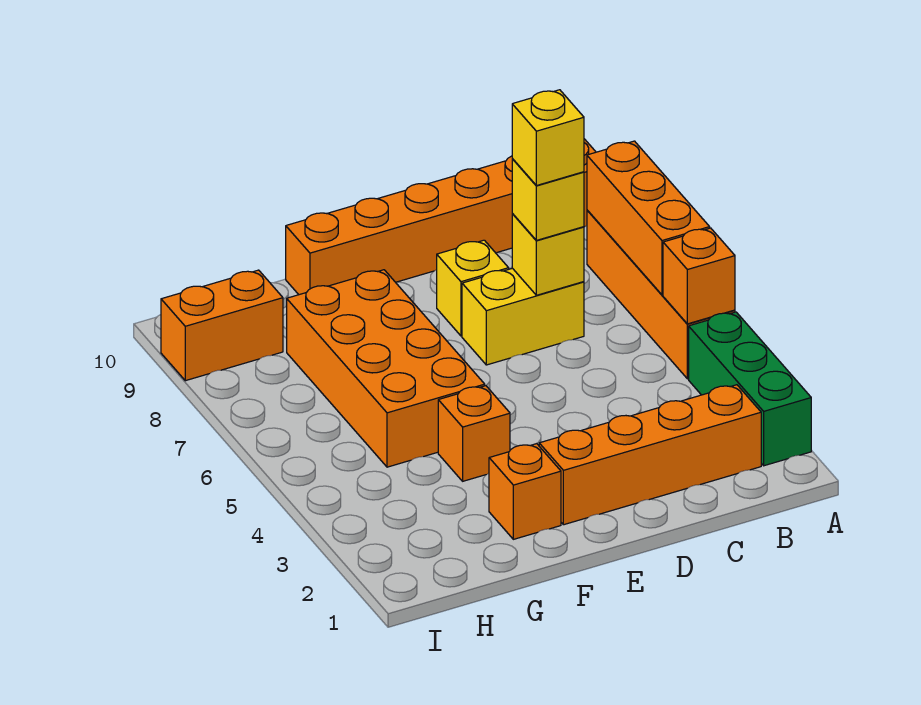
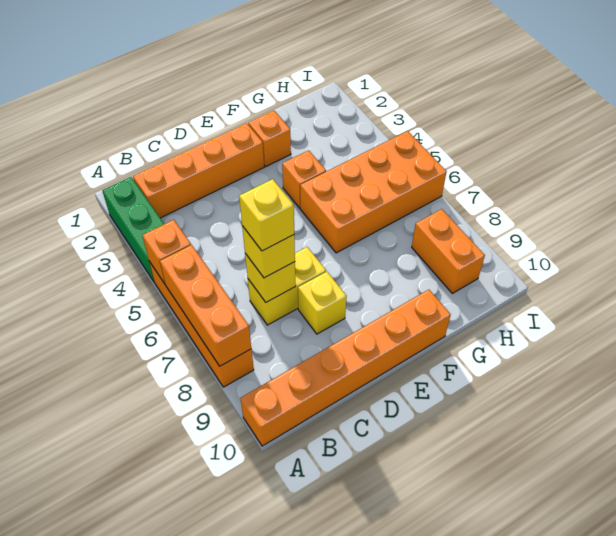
orange brick F5:G8 level 1 -> orange brick F5:I6 level 1
orange brick H9:I9 level 1 -> orange brick H8:H9 level 1

